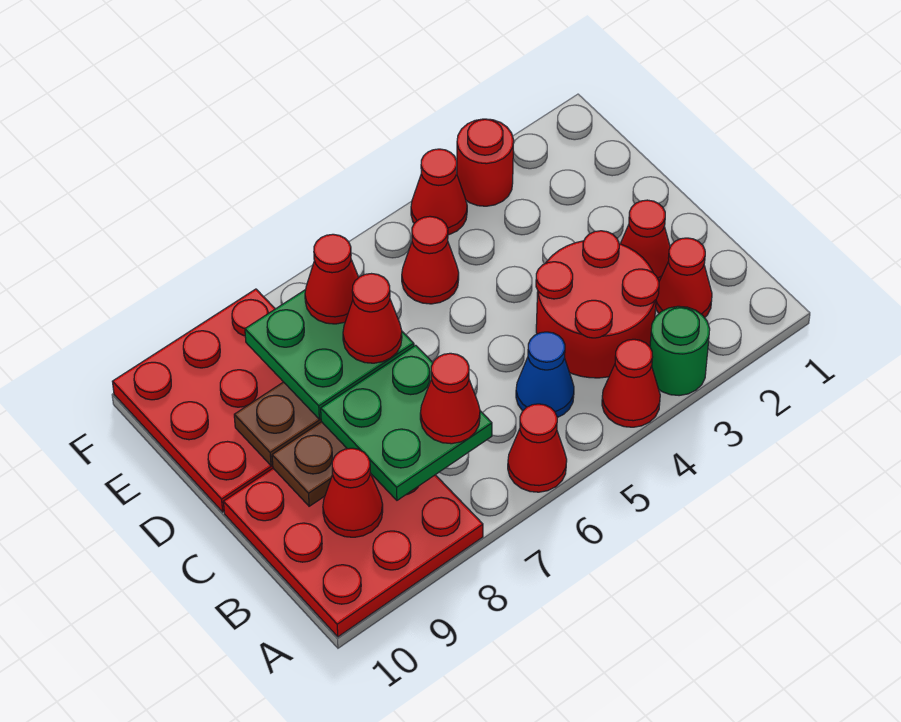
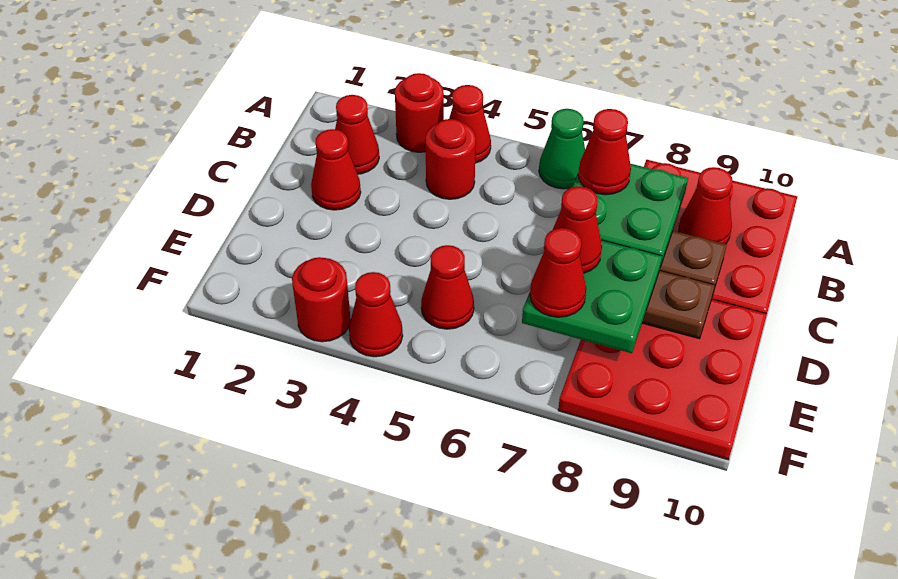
green round brick A3 level 1 -> red round brick A3 level 1
red cone A6 level 1 -> green cone A6 level 1
red round brick B3:C4 level 1 -> red round brick B4 level 1
blue cone B5 level 1 -> none

